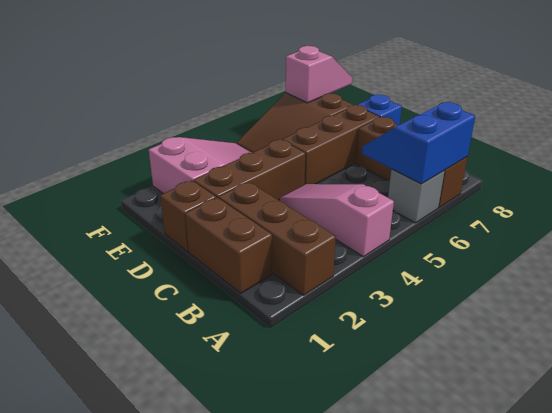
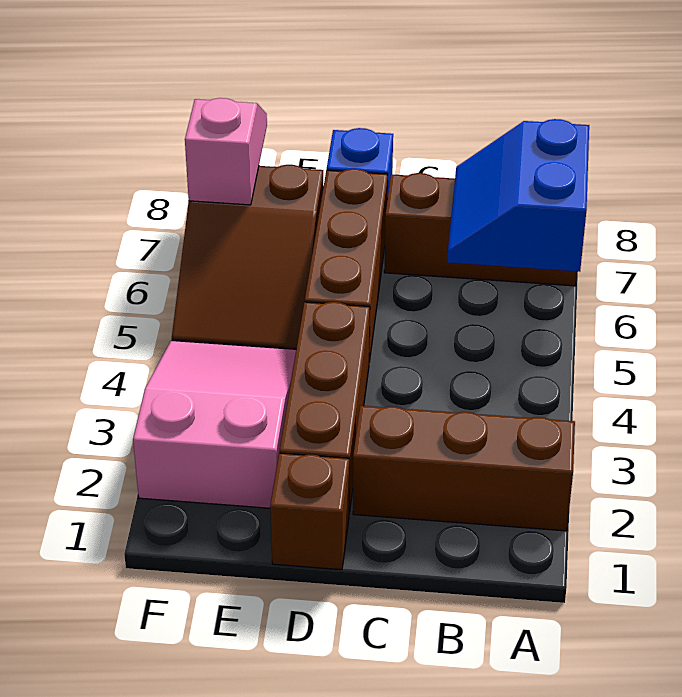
pink slope A4:C4 level 1 top A -> none
grey brick A6 level 1 -> none
brown brick B1:C1 level 1 -> none

